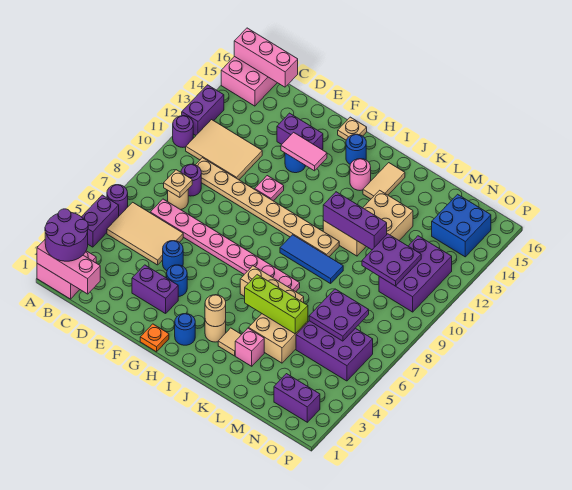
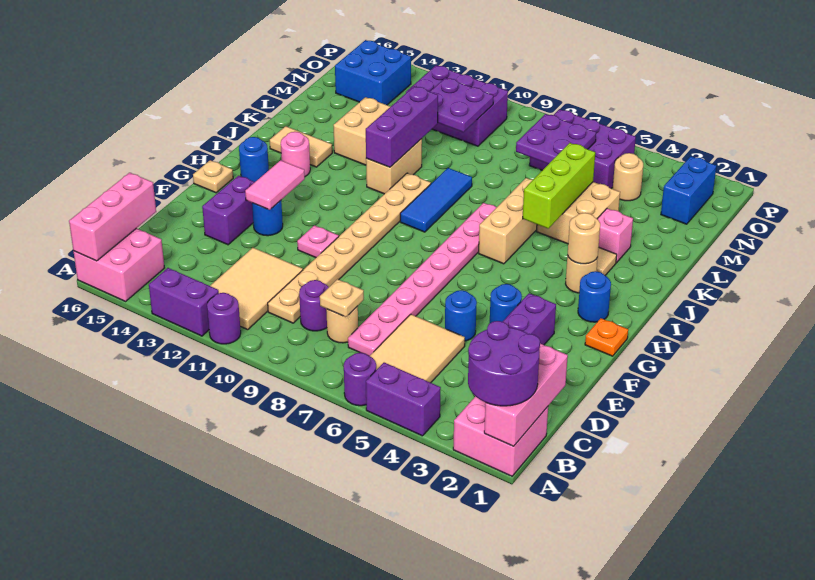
purple brick M5:O6 level 1 -> purple brick N5:O7 level 1
purple brick N2:O2 level 1 -> blue brick N2:O2 level 1
none -> tan round brick N4 level 1

